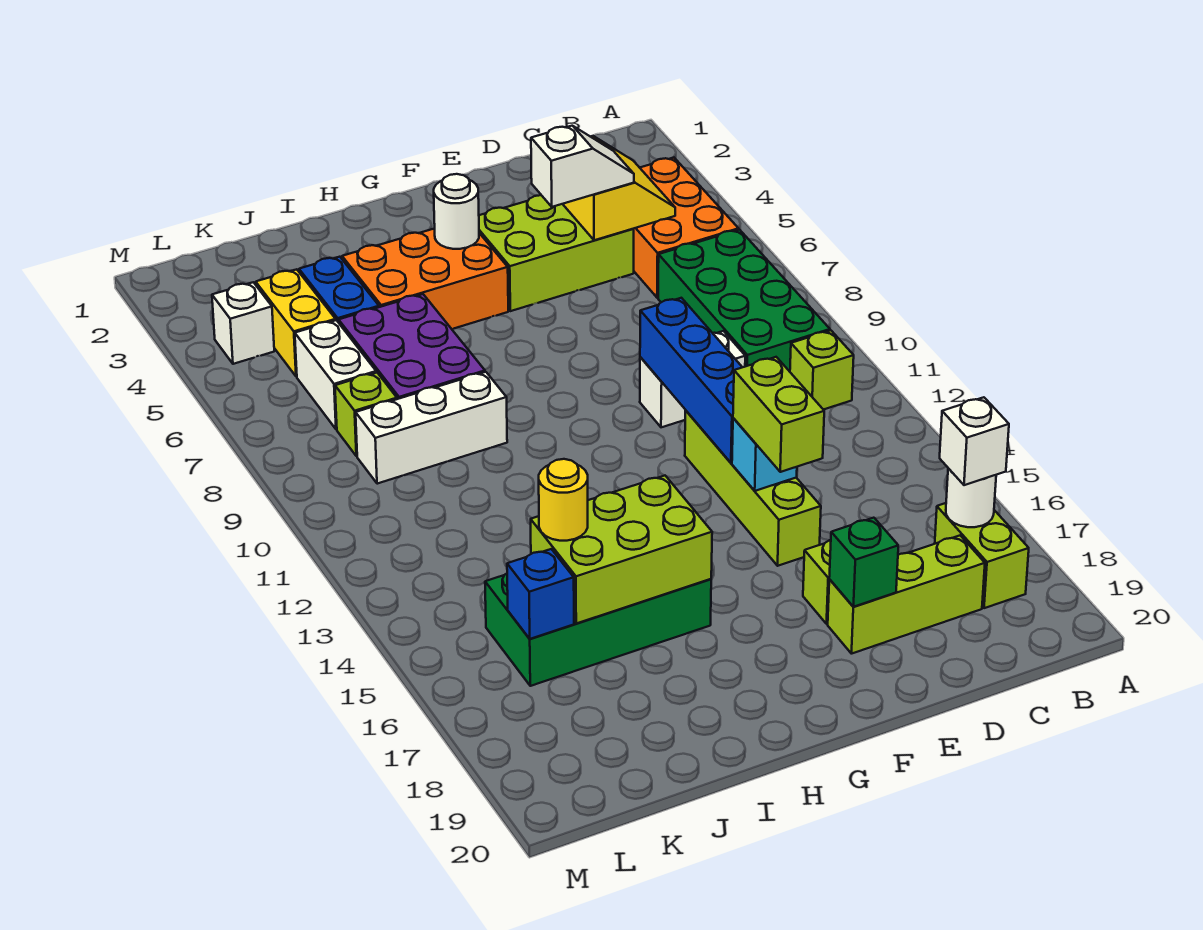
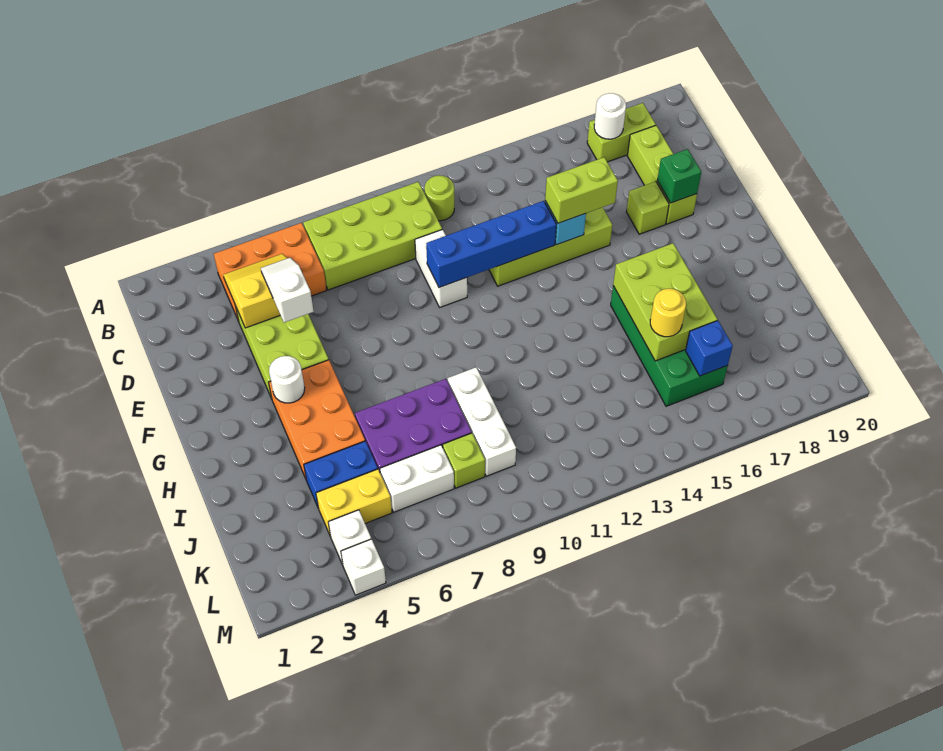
green brick B7:C10 level 1 -> lime brick B7:C10 level 1
lime brick B11 level 1 -> lime round brick B11 level 1
white brick B17 level 3 -> white brick M4 level 1

